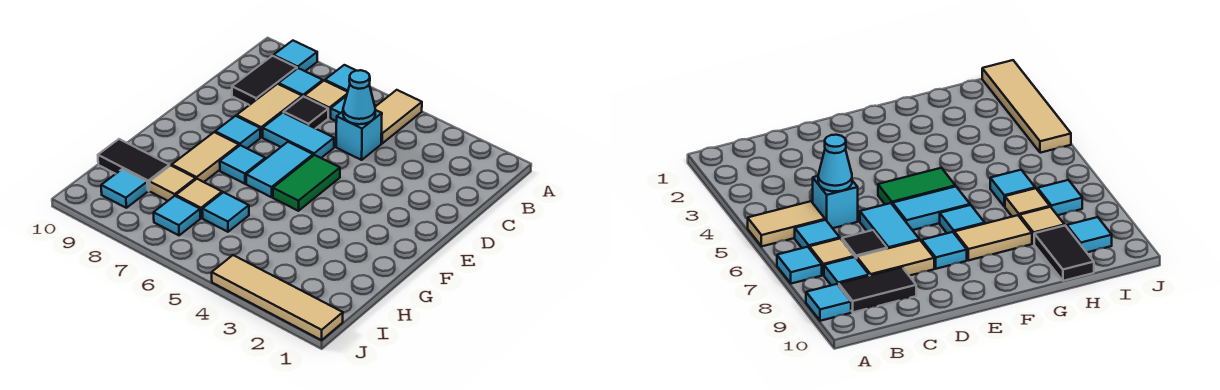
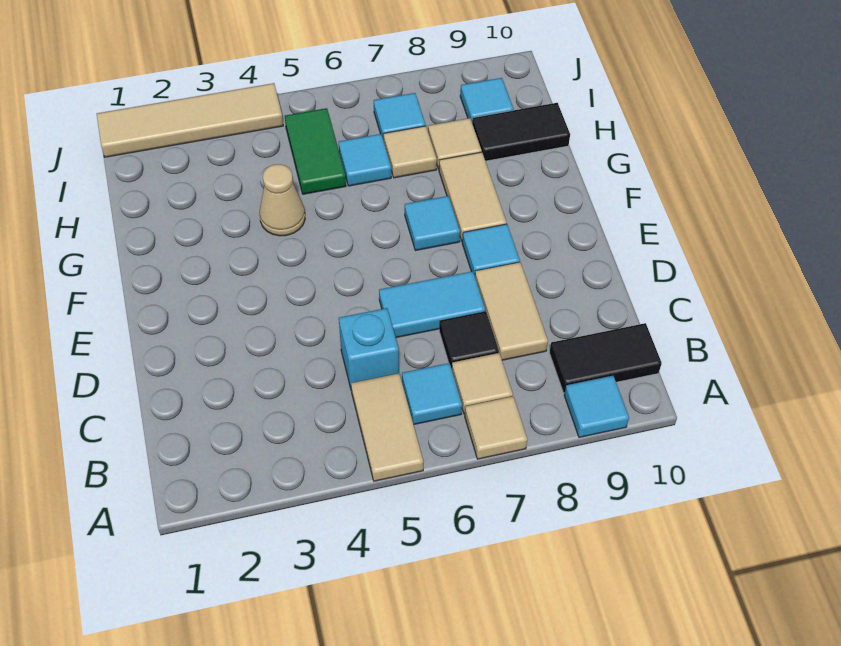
cyan tile A7 level 1 -> tan tile A7 level 1
cyan tile B8 level 1 -> none
black tile B9:C9 level 1 -> black tile B9:B10 level 1
cyan cone C5 level 2 -> none
green tile E5:F5 level 1 -> green tile H5:I5 level 1
cyan tile E6:F6 level 1 -> none
none -> tan cone G4 level 1

